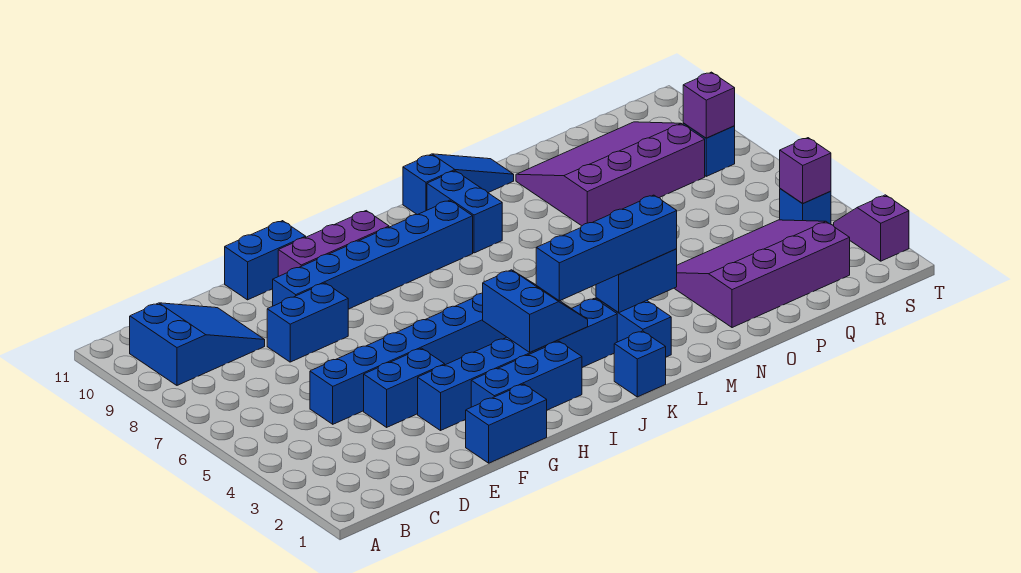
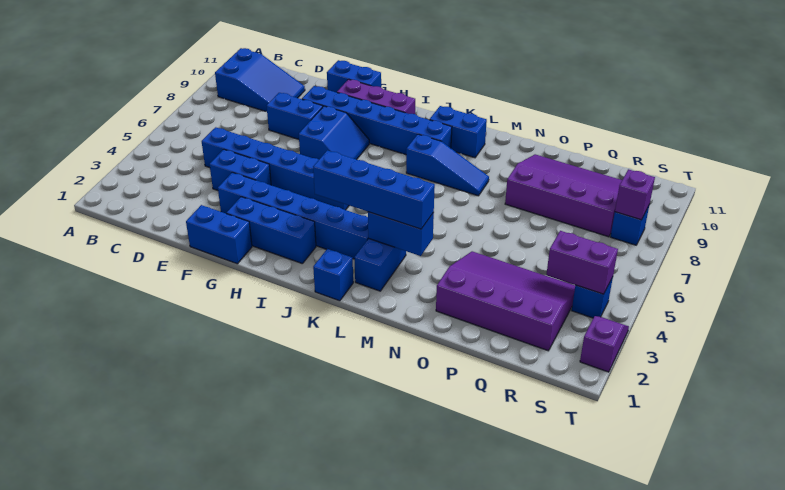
blue slope I3:J4 level 2 top I -> blue slope G7:H8 level 1 top G
blue brick L9:L10 level 1 -> blue brick K10:L10 level 1
blue slope L11:N11 level 1 top L -> blue slope K8:M8 level 1 top K
purple brick S4 level 2 -> purple brick R4:S4 level 2

